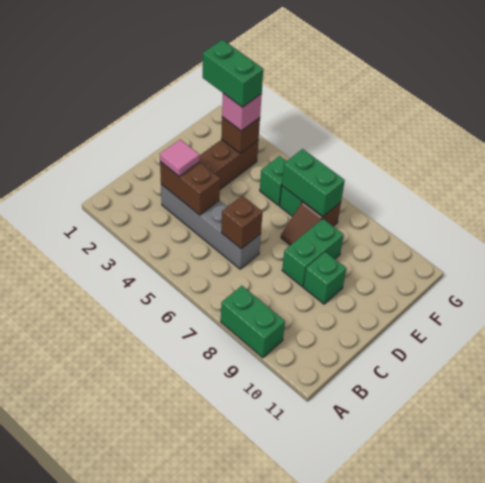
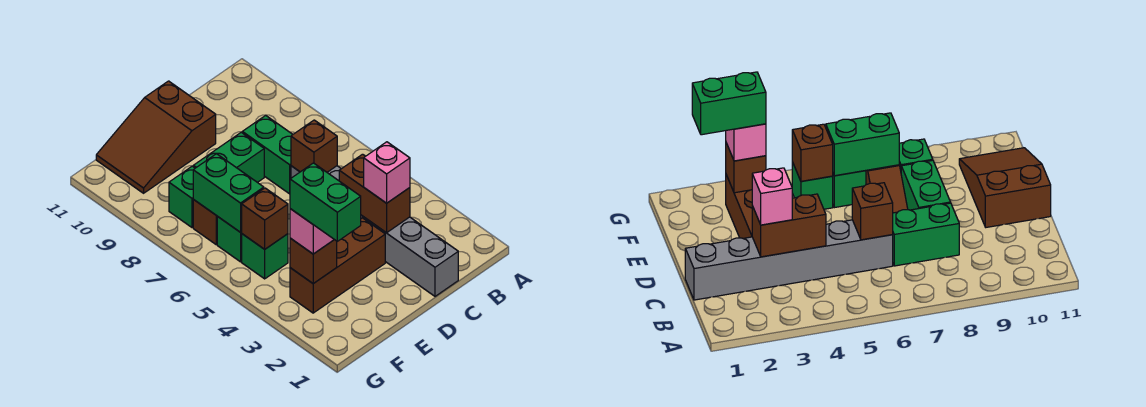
green brick A8:A9 level 1 -> green brick C7:C8 level 1
grey brick C3:C6 level 1 -> grey brick C1:C6 level 1
pink tile C3 level 3 -> pink brick C3 level 3
green brick D9 level 1 -> green brick F8 level 1
none -> brown slope D10:F11 level 1 top D
none -> brown brick F5 level 2

